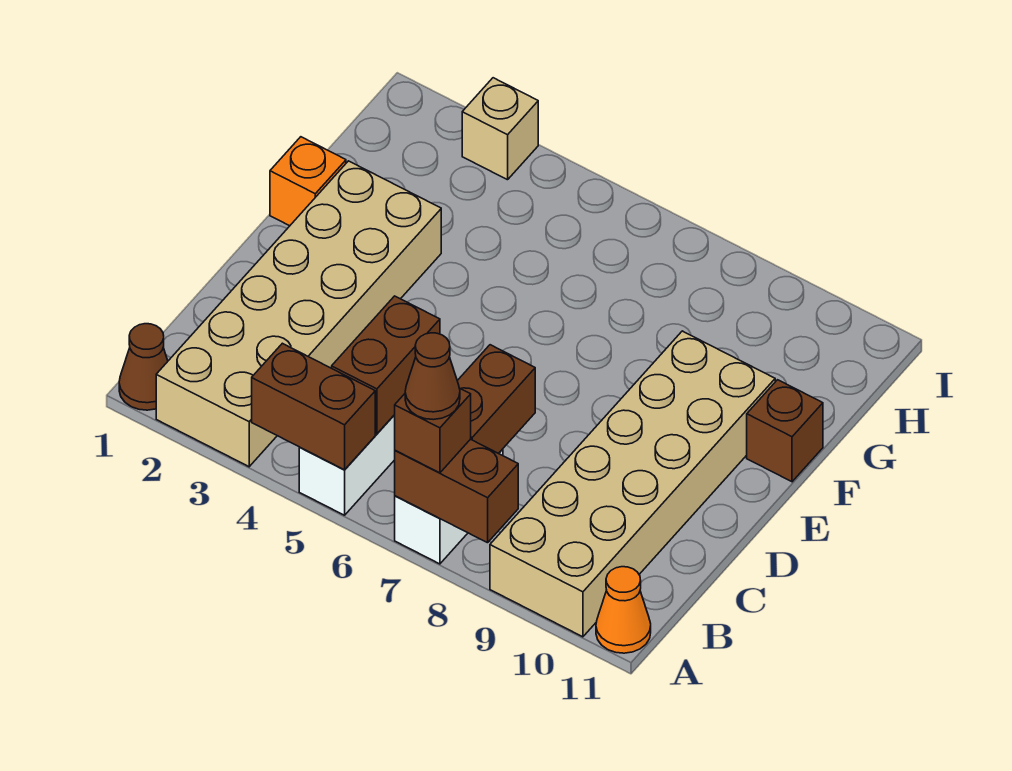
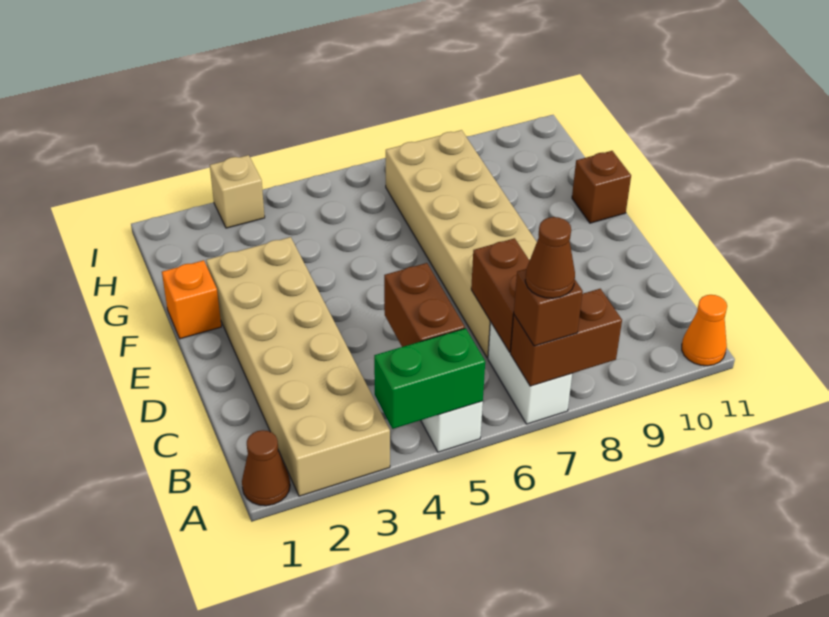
brown brick A4:A5 level 2 -> green brick A4:A5 level 2
tan brick A9:F10 level 1 -> tan brick C7:H8 level 1

